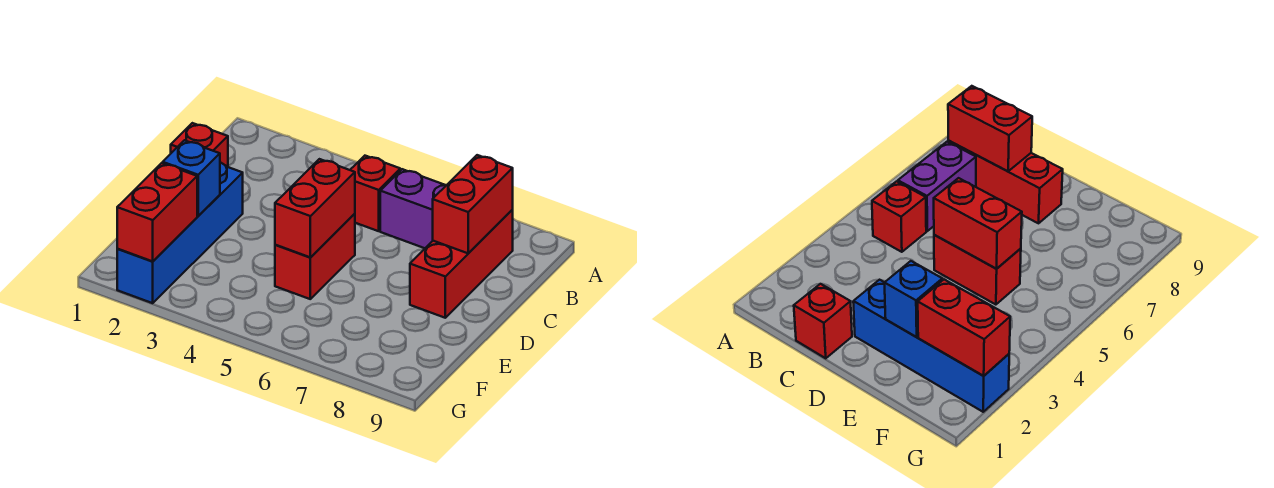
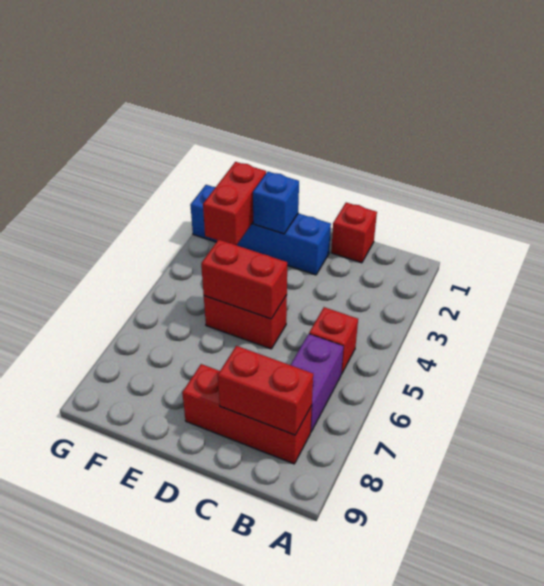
red brick F2:G2 level 2 -> red brick F2:F3 level 2

